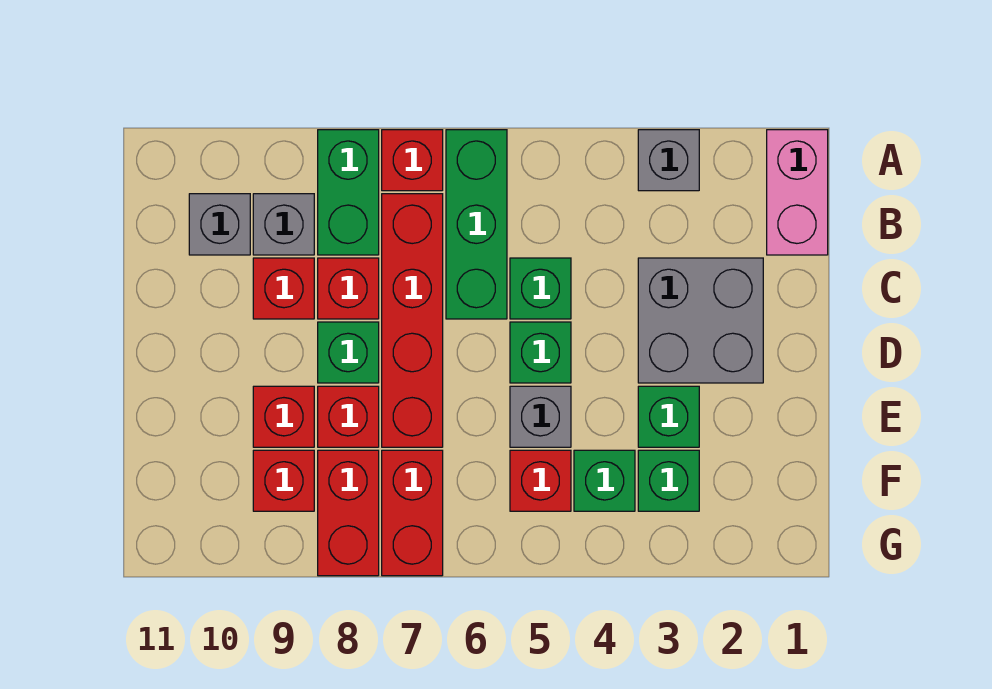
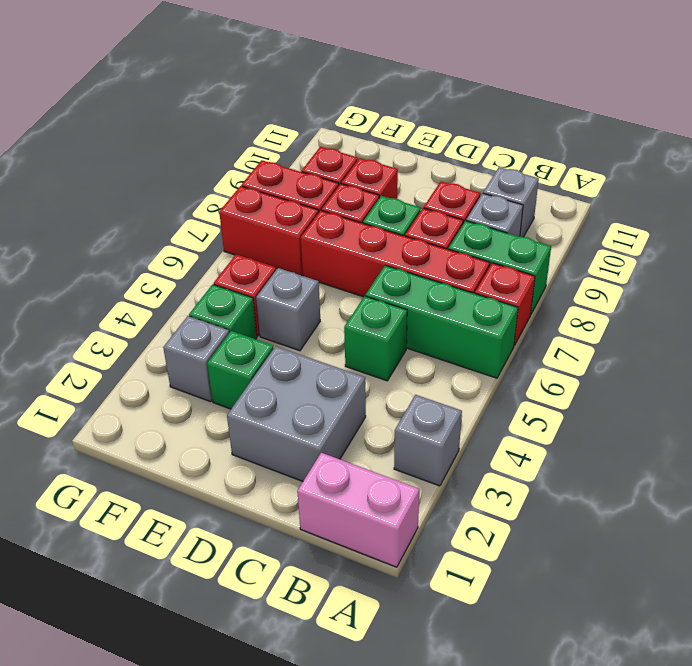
green brick D5 level 1 -> none
green brick F3 level 1 -> grey brick F3 level 1

